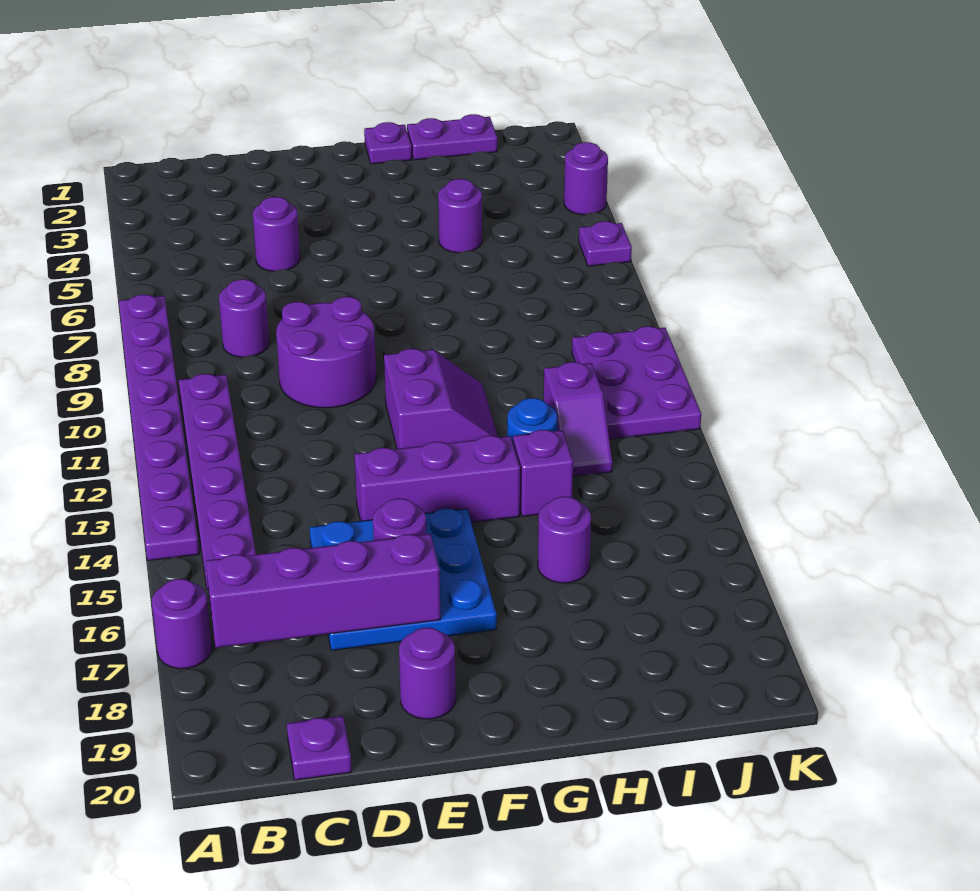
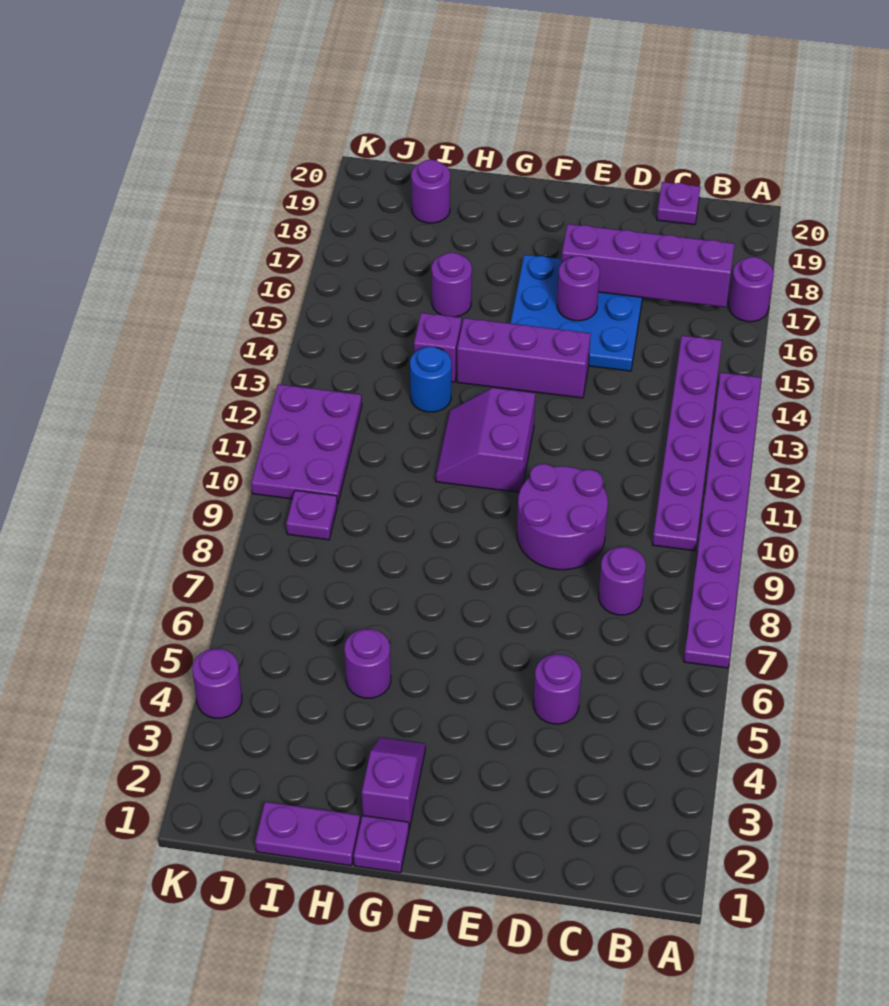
purple round brick E19 level 1 -> purple round brick I19 level 1
purple slope I12:I13 level 1 top 12 -> purple slope G2:G3 level 1 top 2
purple plate K6 level 1 -> purple plate J9 level 1

